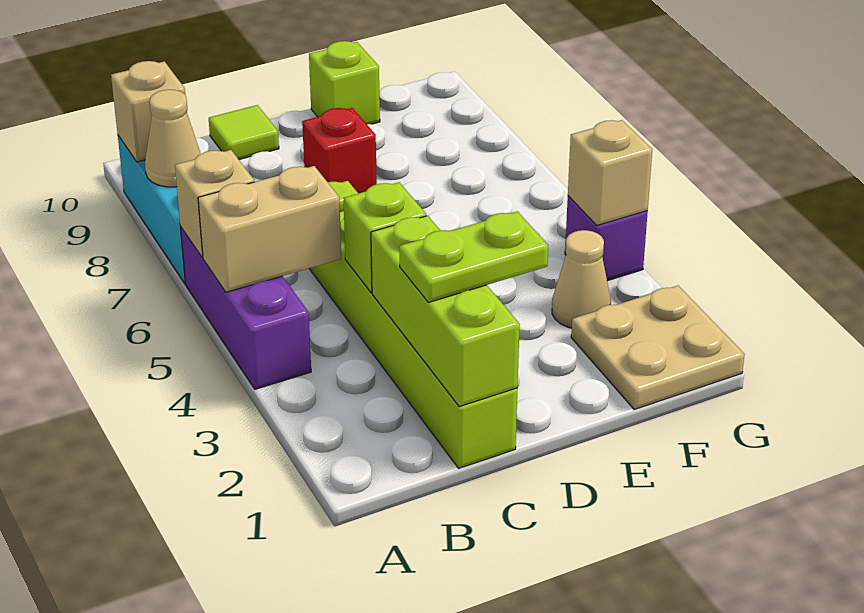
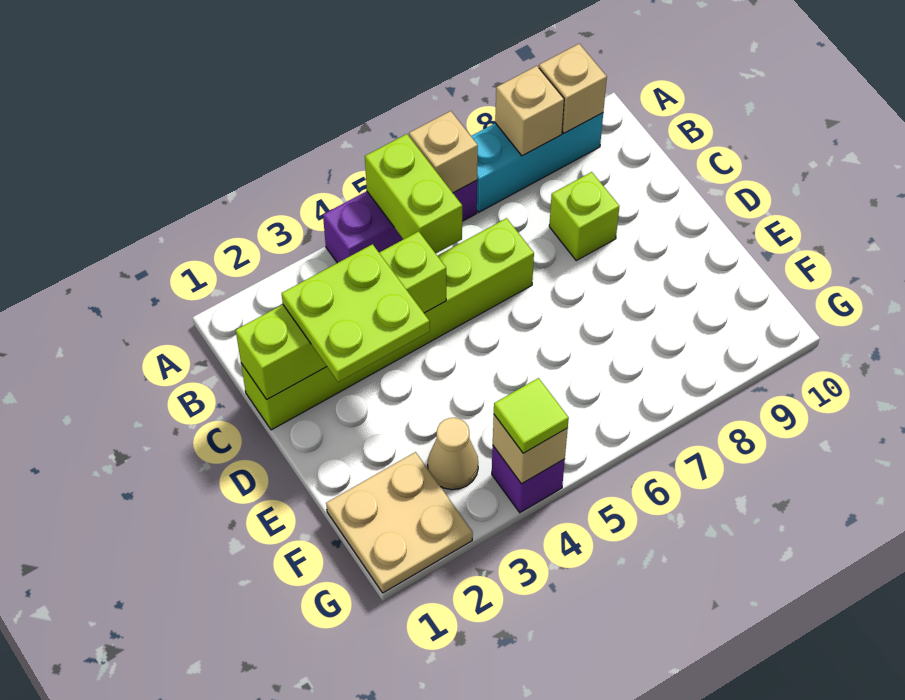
tan brick A5:B5 level 2 -> lime brick A5:B5 level 2
tan cone A8 level 2 -> tan brick A8 level 2
lime plate C2:D2 level 3 -> lime plate C2:D3 level 3
lime tile C10 level 1 -> lime tile G4 level 3
red brick D8 level 1 -> none
lime brick E10 level 1 -> lime brick C8 level 1

